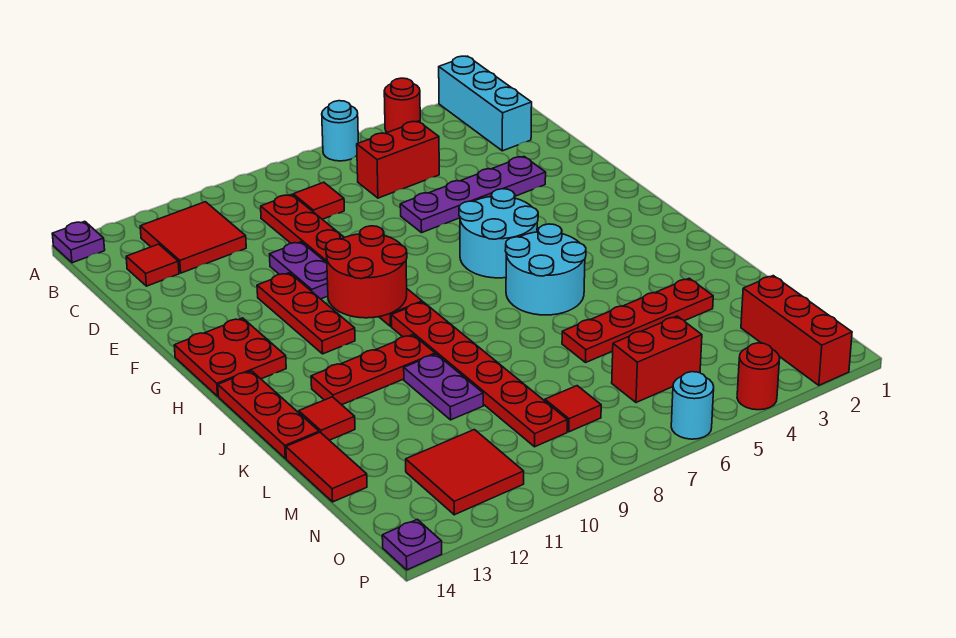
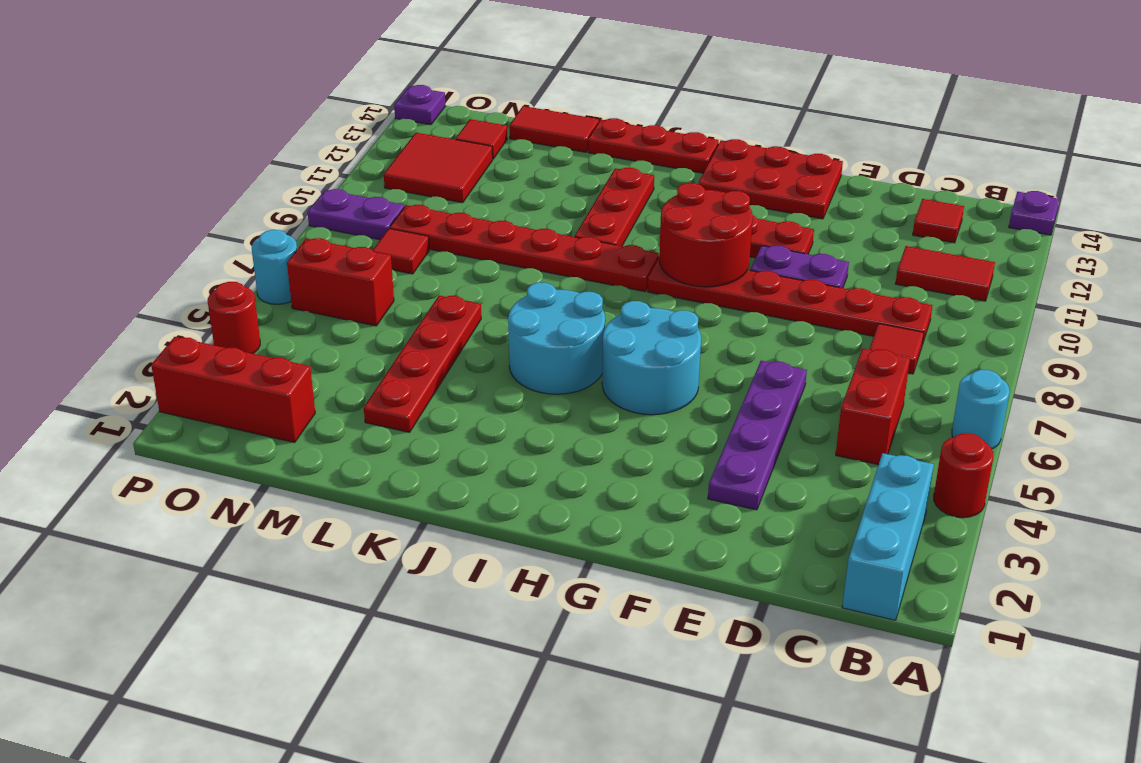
cyan brick A2:C2 level 1 -> cyan brick B1:B3 level 1
red tile B11:C12 level 1 -> red tile B11:C11 level 1
red plate G13:H14 level 1 -> red plate F13:H14 level 1
purple plate K10:L10 level 1 -> purple plate O9:P9 level 1
red tile K13 level 1 -> red tile N13 level 1
red brick N5:N6 level 1 -> red brick N6:O6 level 1

